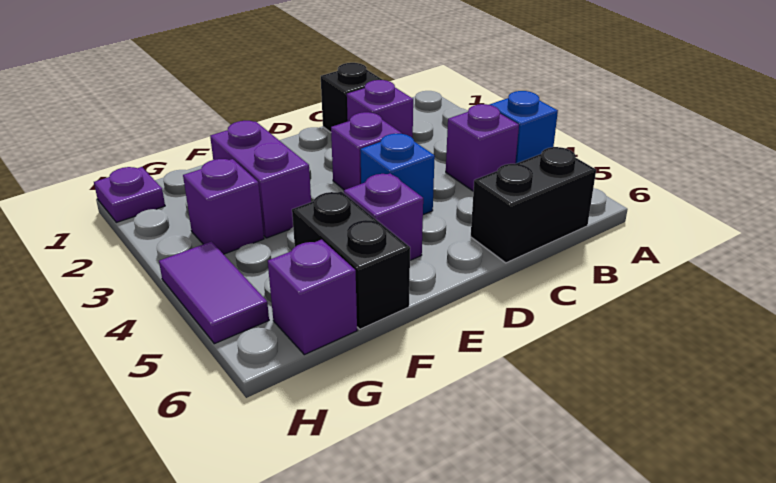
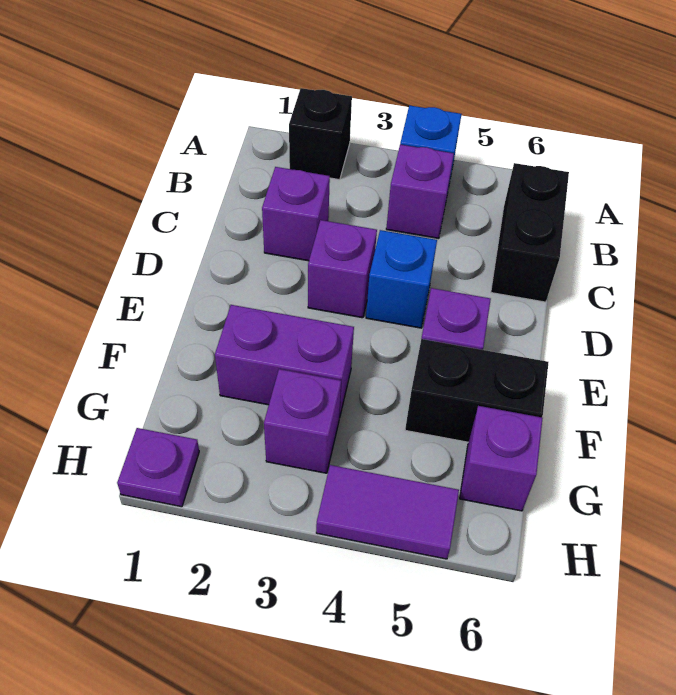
black brick C1 level 1 -> black brick A2 level 1

